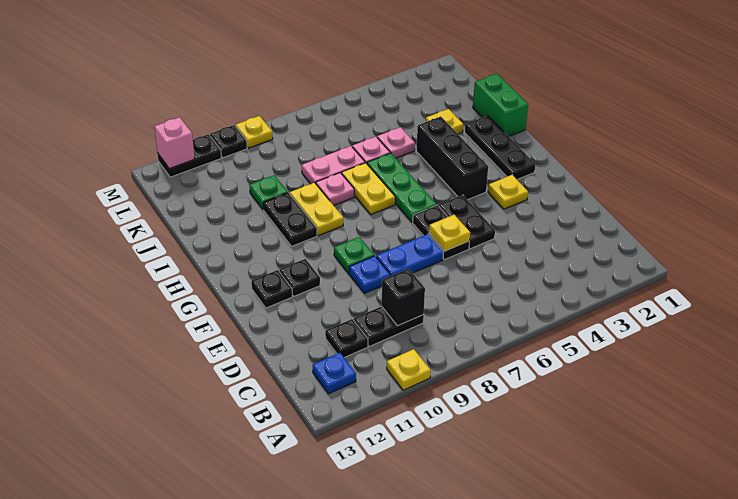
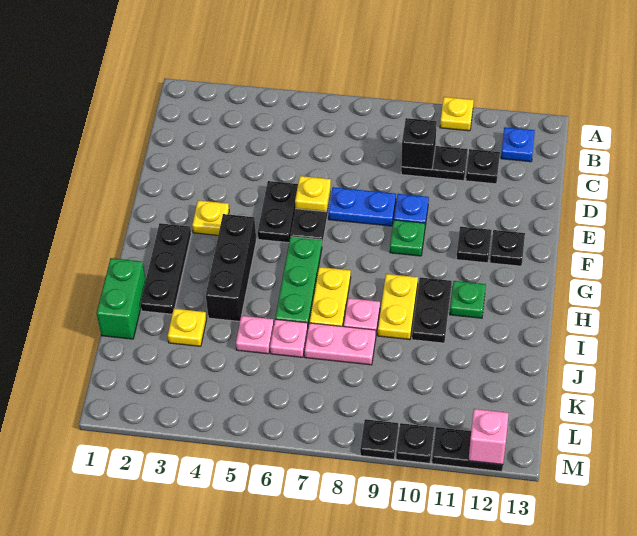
green plate J10 level 1 -> green plate H11 level 1
yellow plate M9 level 1 -> black plate M9 level 1

